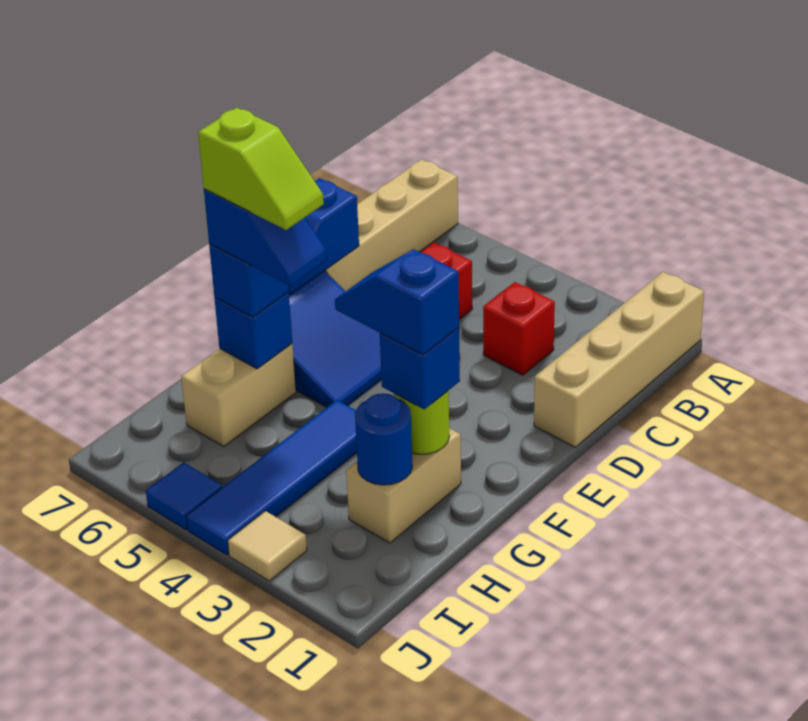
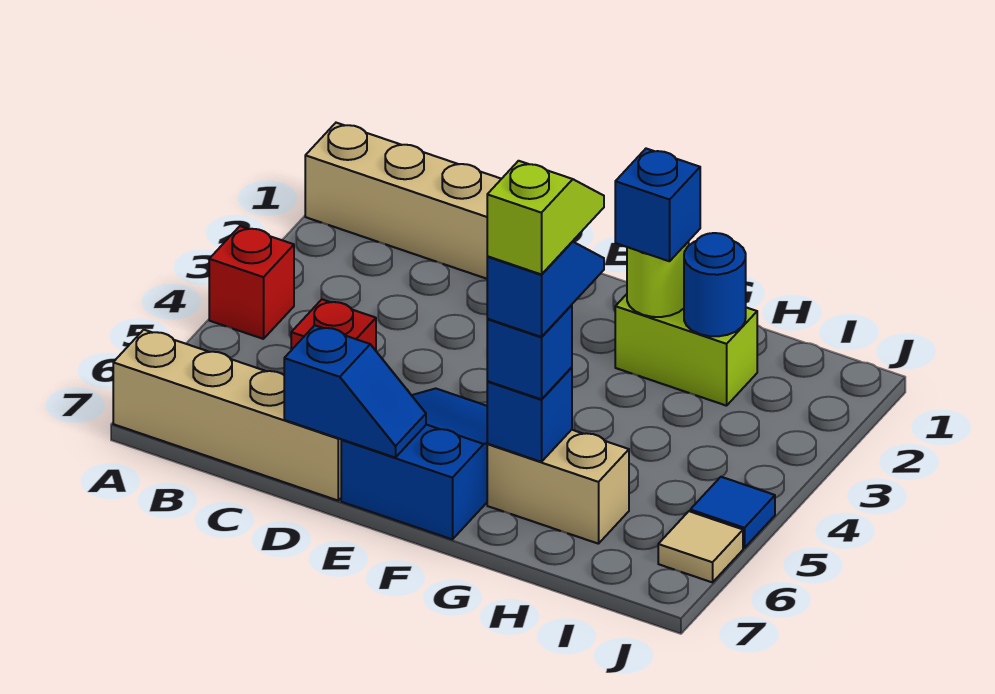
red brick C3 level 1 -> red brick A4 level 1
tan brick G2:H2 level 1 -> lime brick G2:H2 level 1
blue slope G2:G3 level 4 top 2 -> none
blue tile G4:J4 level 1 -> none
tan tile J3 level 1 -> tan tile J6 level 1

